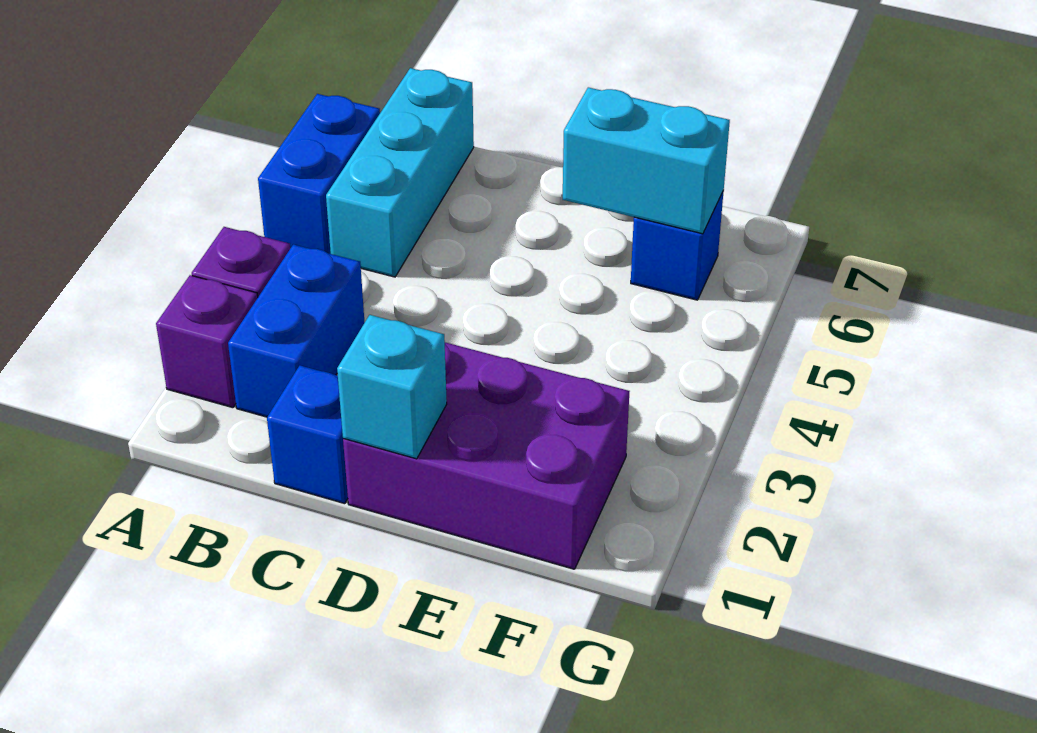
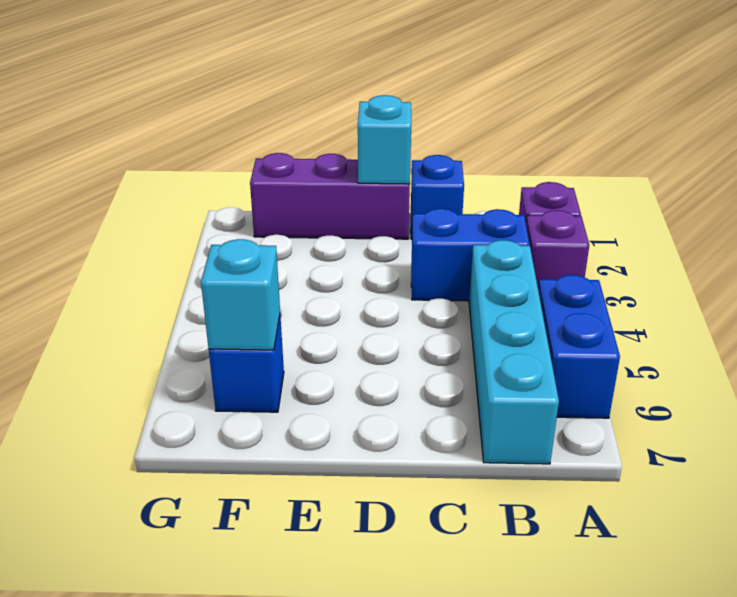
blue brick B2:B3 level 1 -> blue brick B3:C3 level 1
cyan brick B5:B7 level 1 -> cyan brick B4:B7 level 1
purple brick D1:F2 level 1 -> purple brick D1:F1 level 1
cyan brick E6:F6 level 2 -> cyan brick F6 level 2

